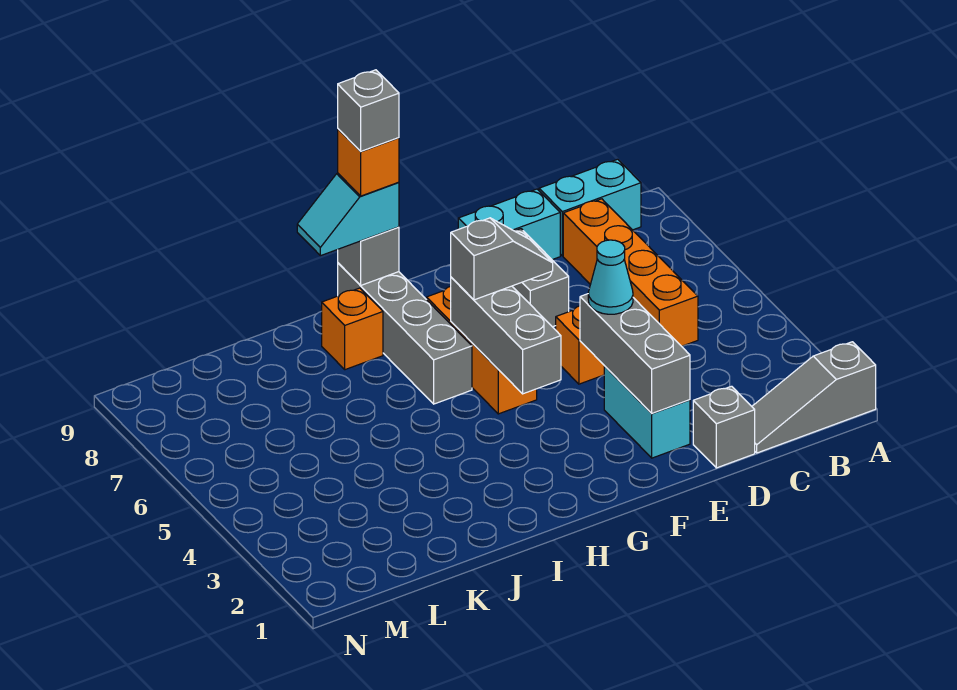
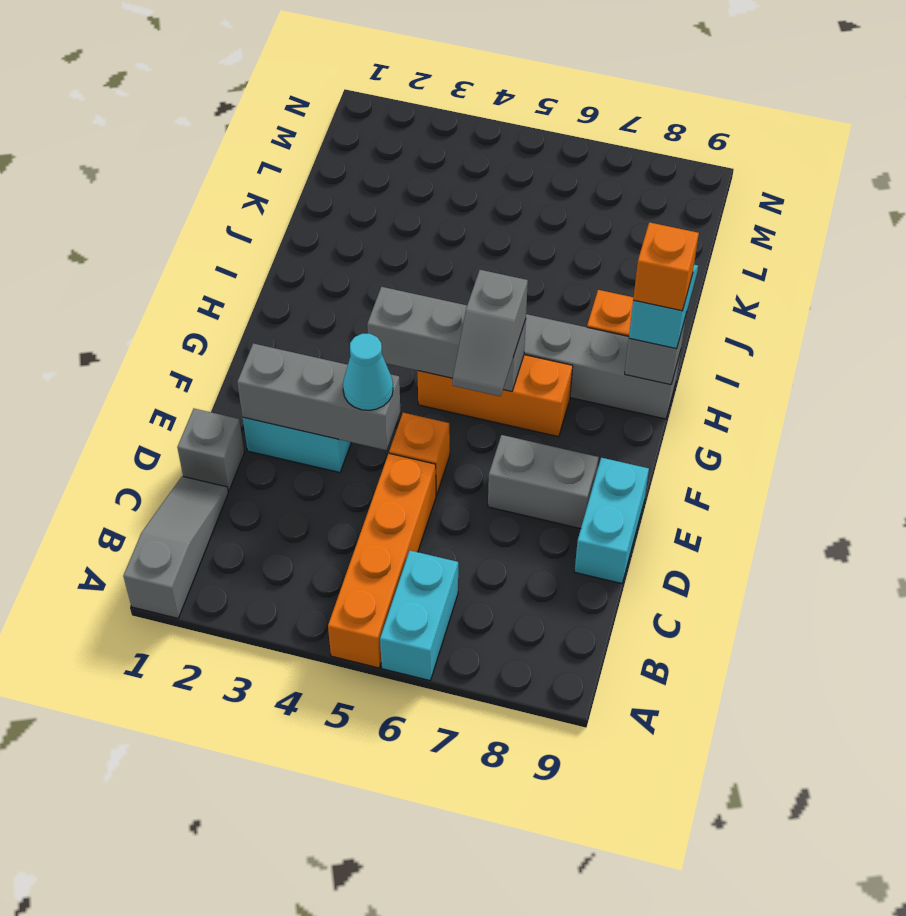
cyan brick B9:C9 level 1 -> cyan brick A6:B6 level 1
orange brick C5:C8 level 1 -> orange brick A5:D5 level 1
grey brick H9 level 5 -> none

